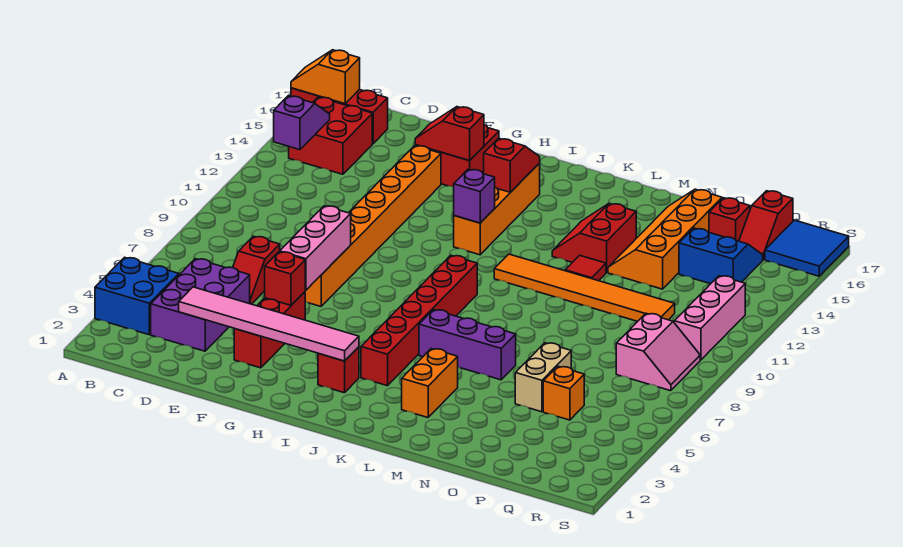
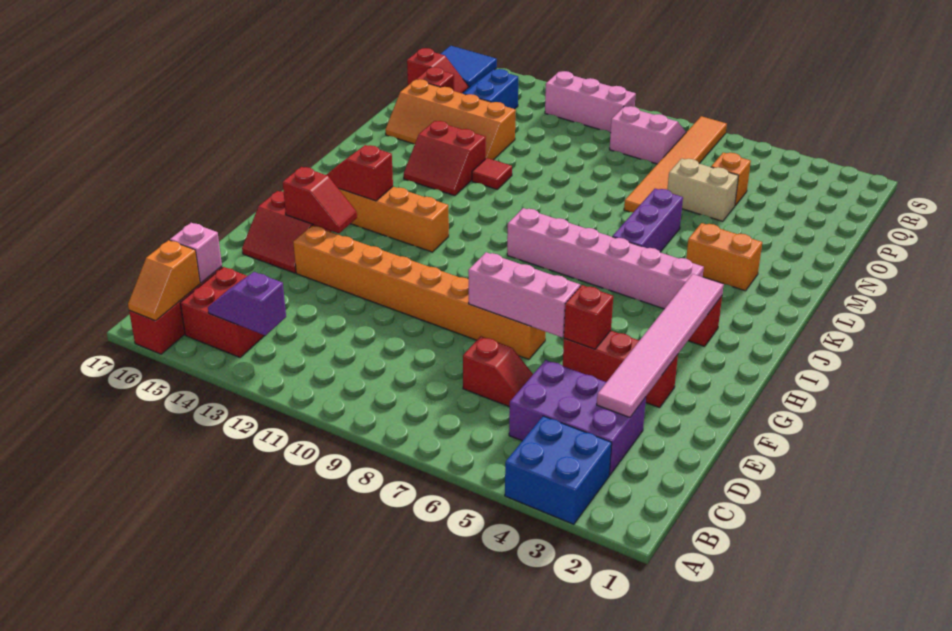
none -> pink brick C16 level 2
red slope F15:G15 level 2 top G -> red slope G14:G15 level 2 top 15
purple brick I12 level 2 -> none
red brick J4:J9 level 1 -> pink brick J4:J9 level 1
orange tile K11:P11 level 1 -> orange tile N7:S7 level 1

